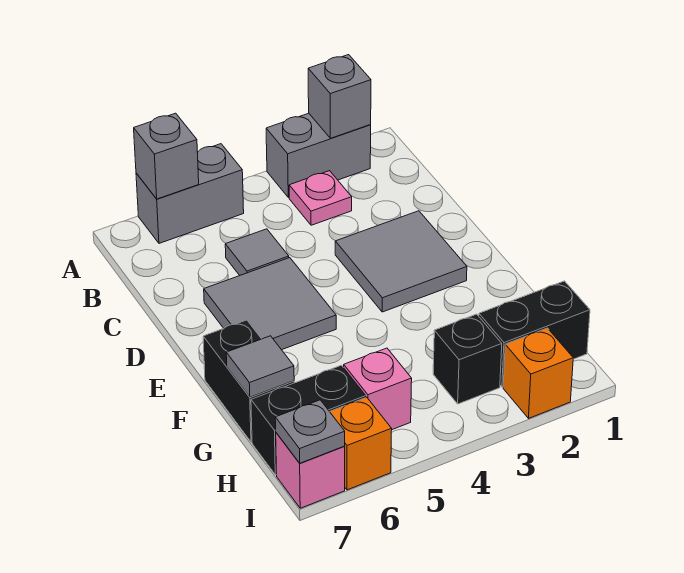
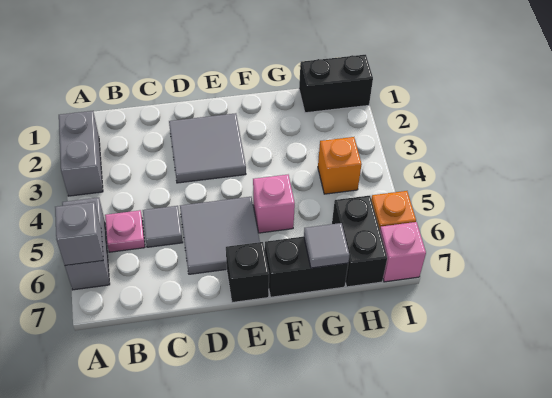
grey brick A2 level 2 -> none
pink plate B3 level 1 -> pink plate B5 level 1
black brick H1:H2 level 1 -> black brick H1:I1 level 1
black brick H3 level 1 -> black brick E7 level 1
pink brick H5 level 1 -> pink brick F5 level 1
orange brick I2 level 1 -> orange brick H4 level 1
grey plate I7 level 2 -> none

